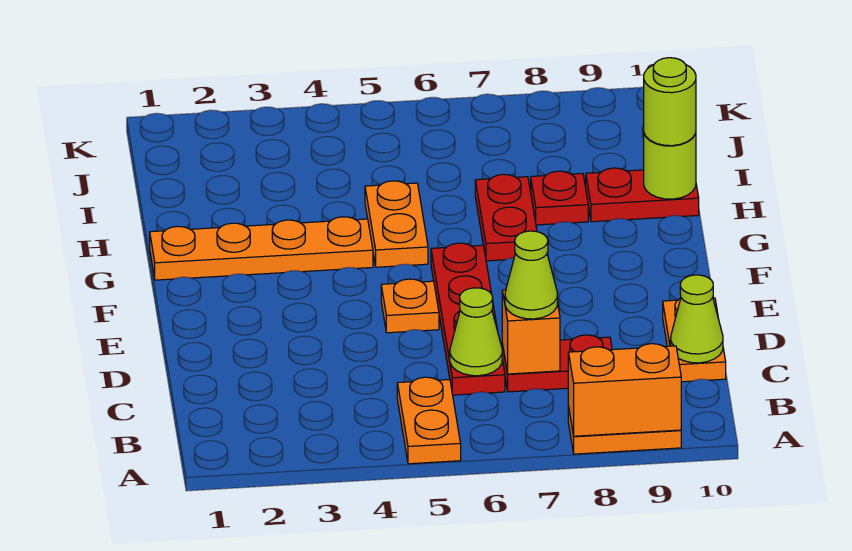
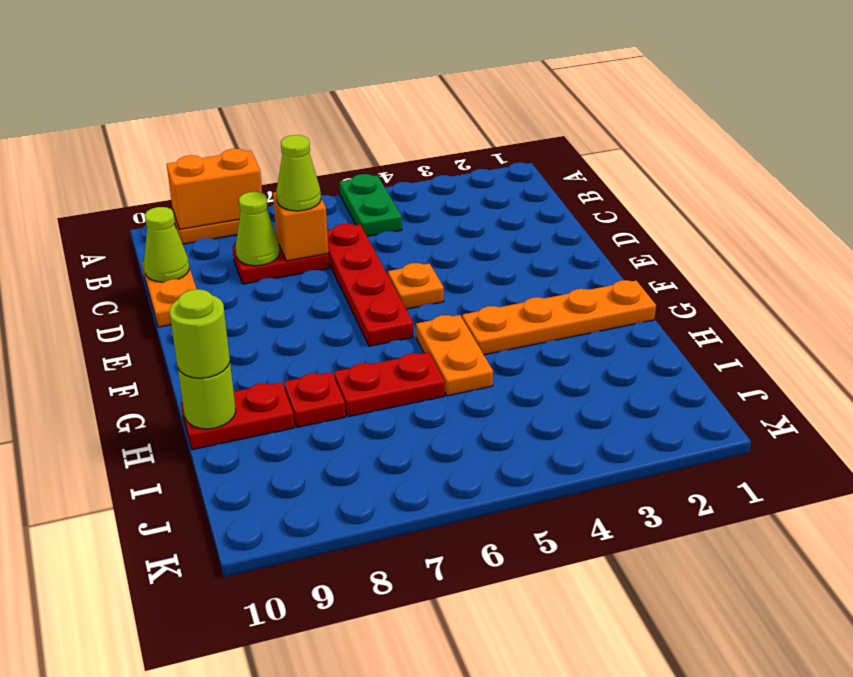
orange plate A5:B5 level 1 -> green plate A5:B5 level 1
lime cone C6 level 2 -> lime cone C8 level 2
red plate G7:H7 level 1 -> red plate H6:H7 level 1

